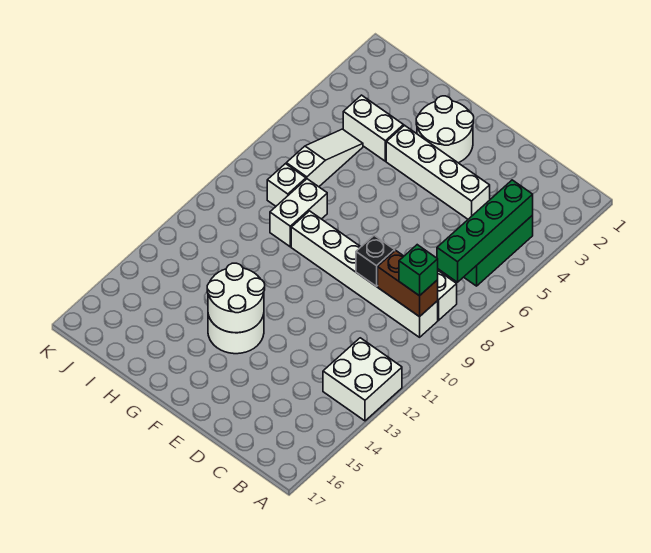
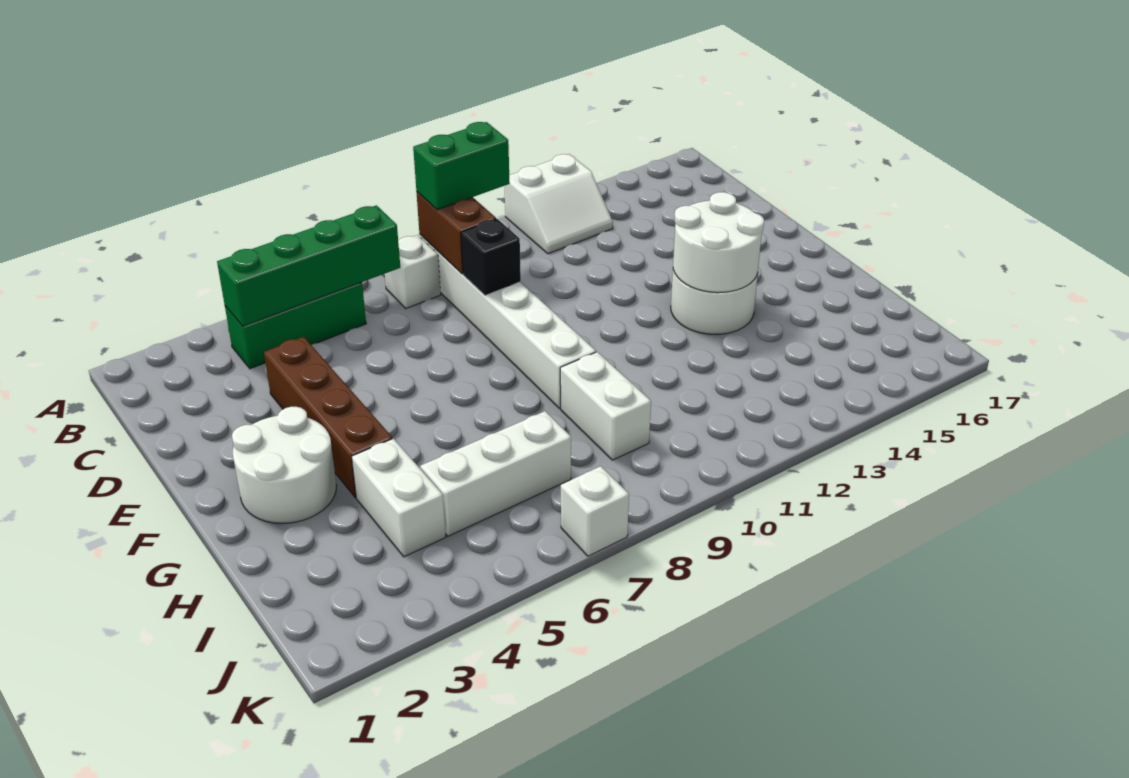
white brick A12:B13 level 1 -> white slope A12:B13 level 1 top A
green brick B9 level 3 -> green brick B9:B10 level 3
white brick D4:G4 level 1 -> brown brick D4:G4 level 1
white brick H8:H9 level 1 -> white brick H9:I9 level 1
white slope I5:I7 level 1 top 7 -> white brick I5:I7 level 1
white brick I8 level 1 -> white brick K7 level 1

